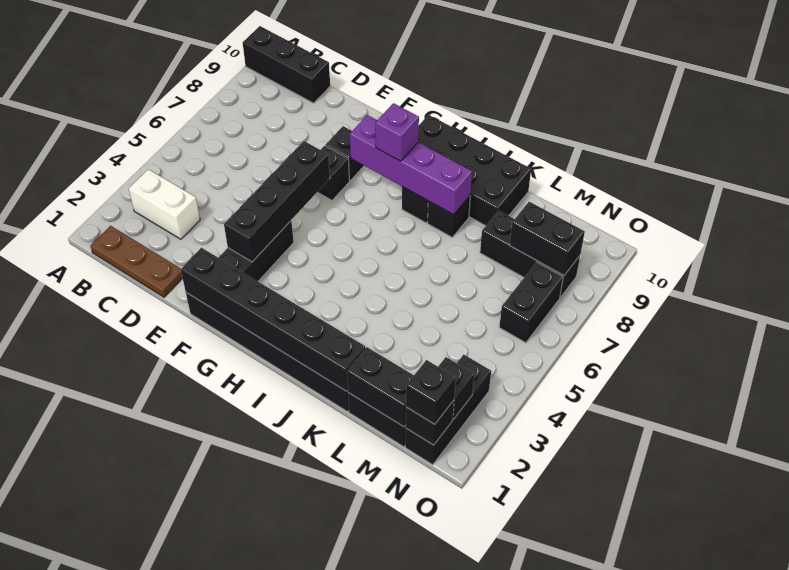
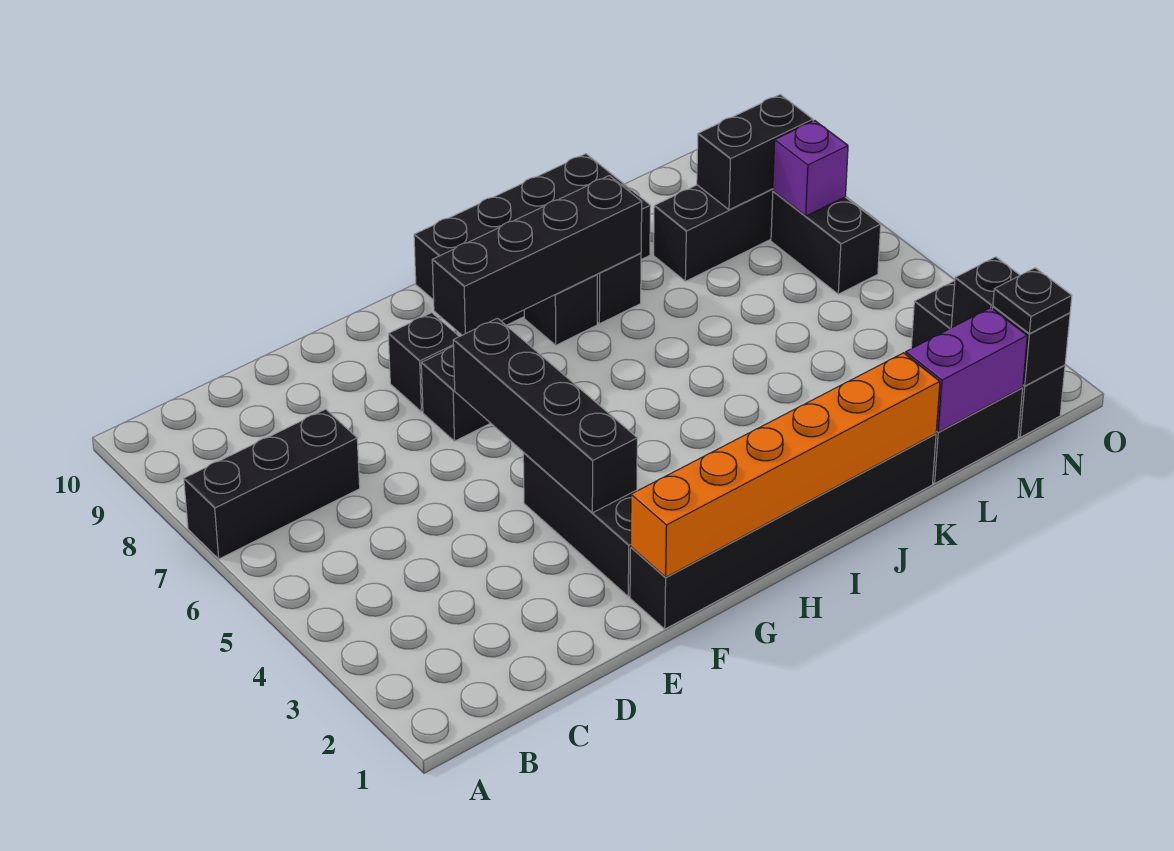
black brick A10:C10 level 1 -> black brick A7:C7 level 1
brown plate B1:D1 level 1 -> none
white brick B3:C3 level 1 -> none
black brick F1:K1 level 2 -> orange brick F1:K1 level 2
purple brick G8:J8 level 2 -> black brick G8:J8 level 2
purple brick H8 level 3 -> purple brick N7 level 2
black brick L1:M1 level 2 -> purple brick L1:M1 level 2
black brick N1 level 3 -> black plate N1 level 3

